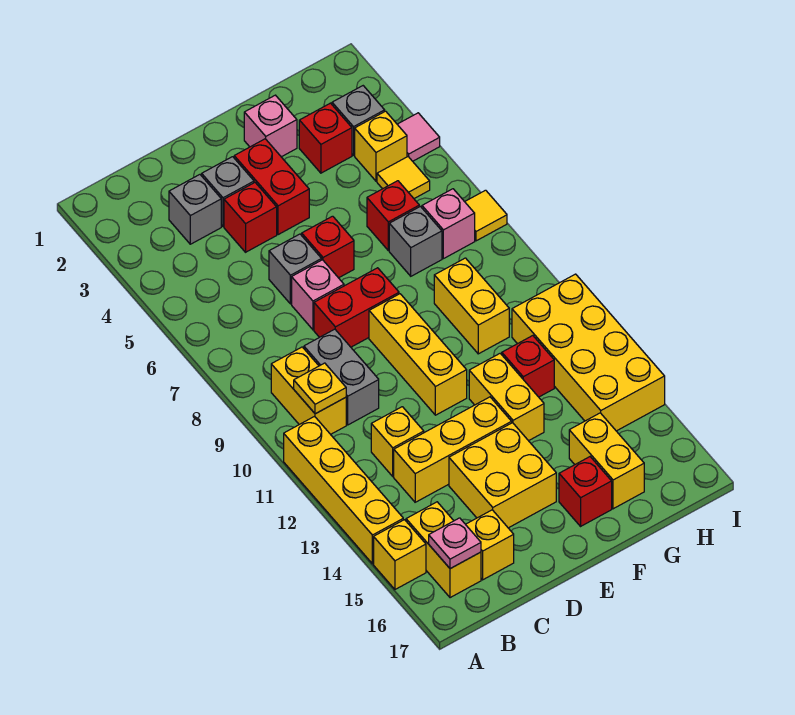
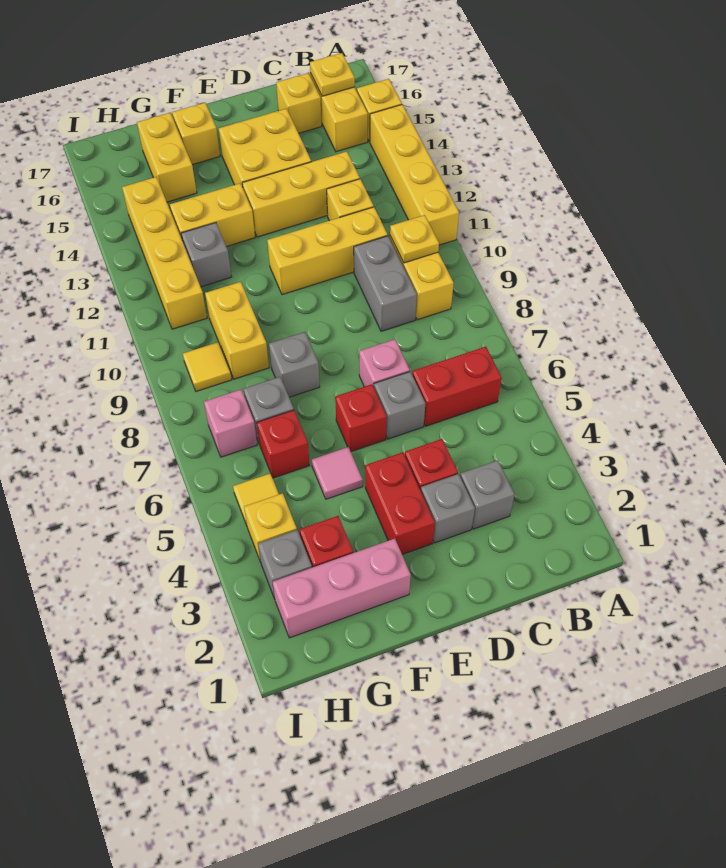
pink plate B16 level 2 -> yellow plate B16 level 2
red brick D8:E8 level 1 -> red brick B6:C6 level 1
yellow brick E9:E11 level 1 -> yellow brick C11:E11 level 1
pink brick F2 level 1 -> pink brick F2:H2 level 1
none -> grey brick F8 level 1
yellow brick F12:F13 level 1 -> yellow brick F13:G13 level 1
red brick F16 level 1 -> yellow brick F16 level 1
red brick G12 level 1 -> grey brick G12 level 1
yellow brick H11:I14 level 1 -> yellow brick H11:H14 level 1
pink tile I4 level 1 -> pink tile F5 level 1
yellow tile I7 level 1 -> yellow tile H9 level 1

